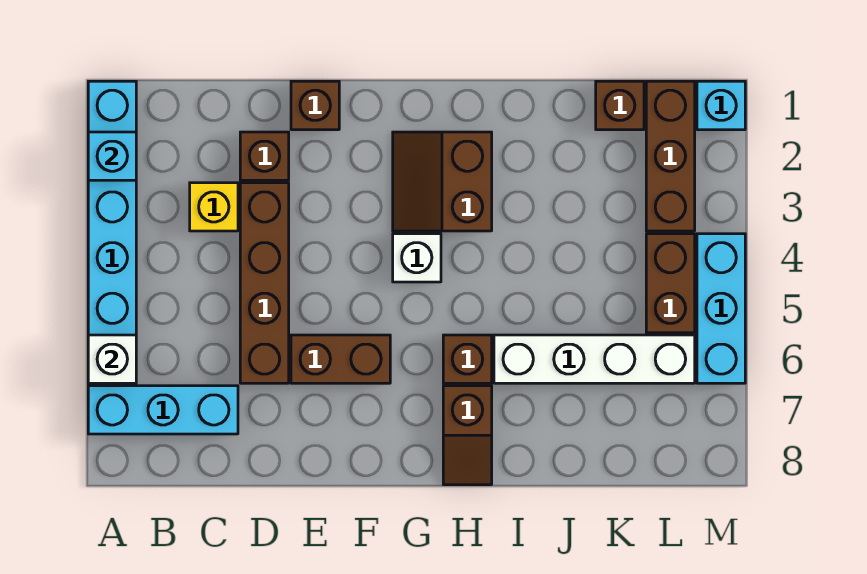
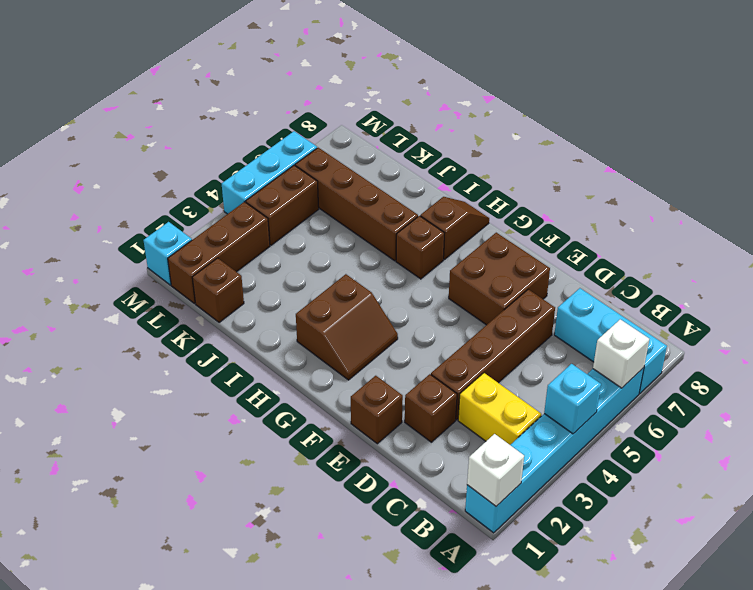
cyan brick A2 level 2 -> cyan brick A4 level 2
yellow brick C3 level 1 -> yellow brick B3:C3 level 1
brown brick E6:F6 level 1 -> brown brick E6:F7 level 1
white brick G4 level 1 -> white brick A1 level 2
white brick I6:L6 level 1 -> brown brick I6:L6 level 1

